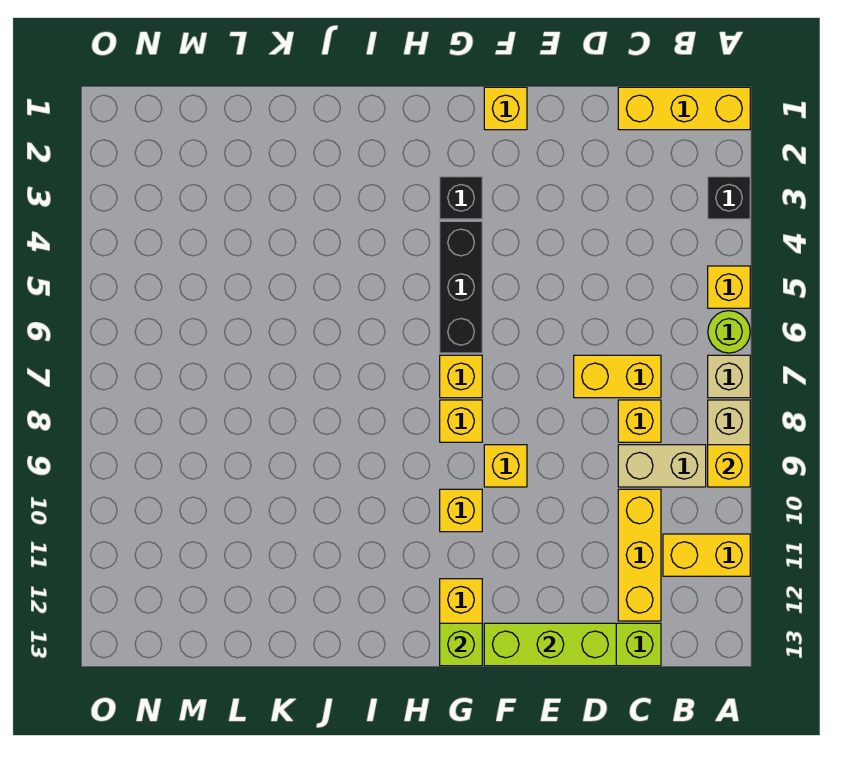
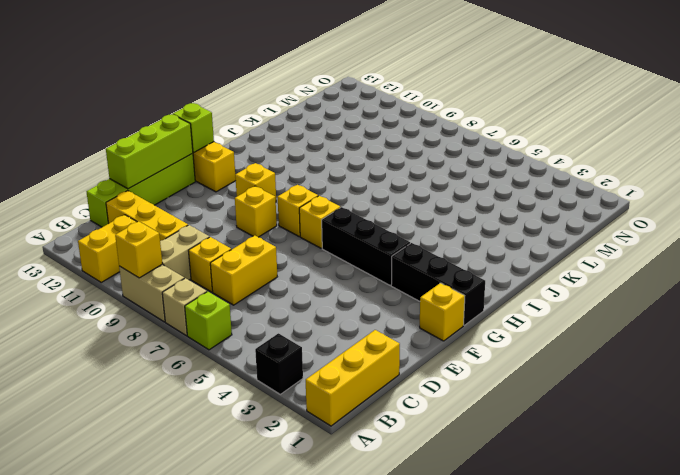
yellow brick A5 level 1 -> none
lime round brick A6 level 1 -> lime brick A6 level 1
black brick G3 level 1 -> black brick G1:G3 level 1

